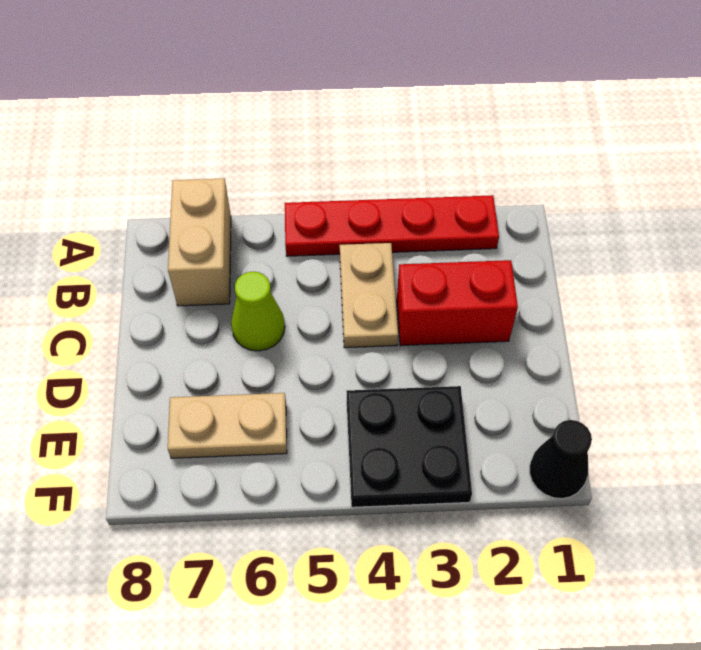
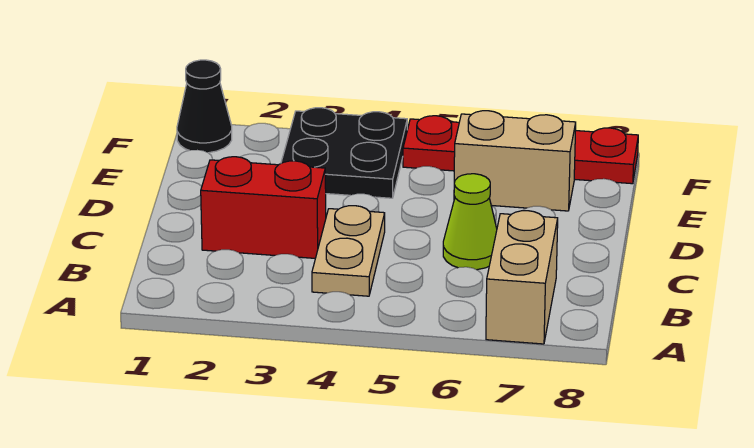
red plate A2:A5 level 1 -> red plate F5:F8 level 1
tan plate E6:E7 level 1 -> tan brick E6:E7 level 1

